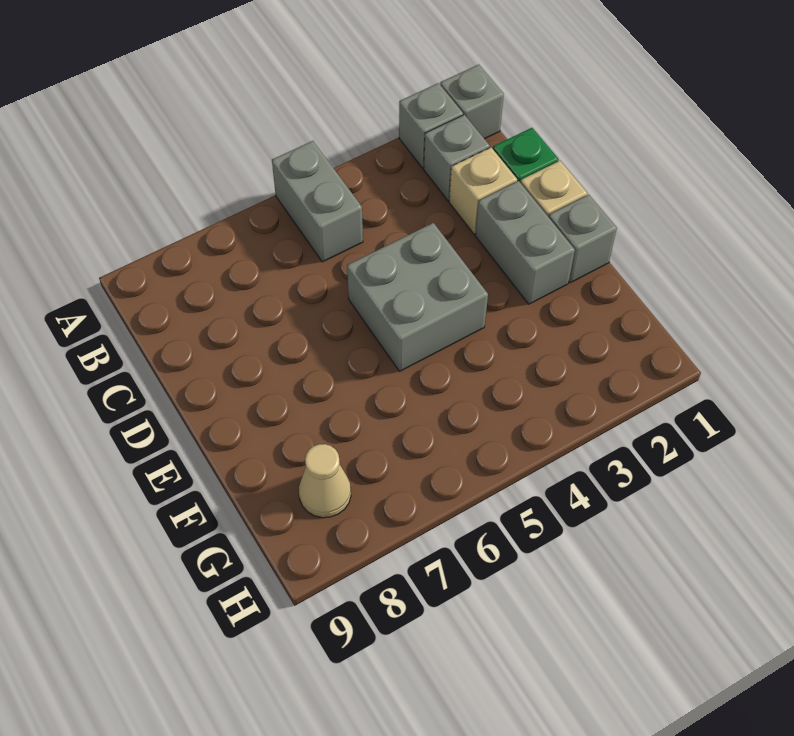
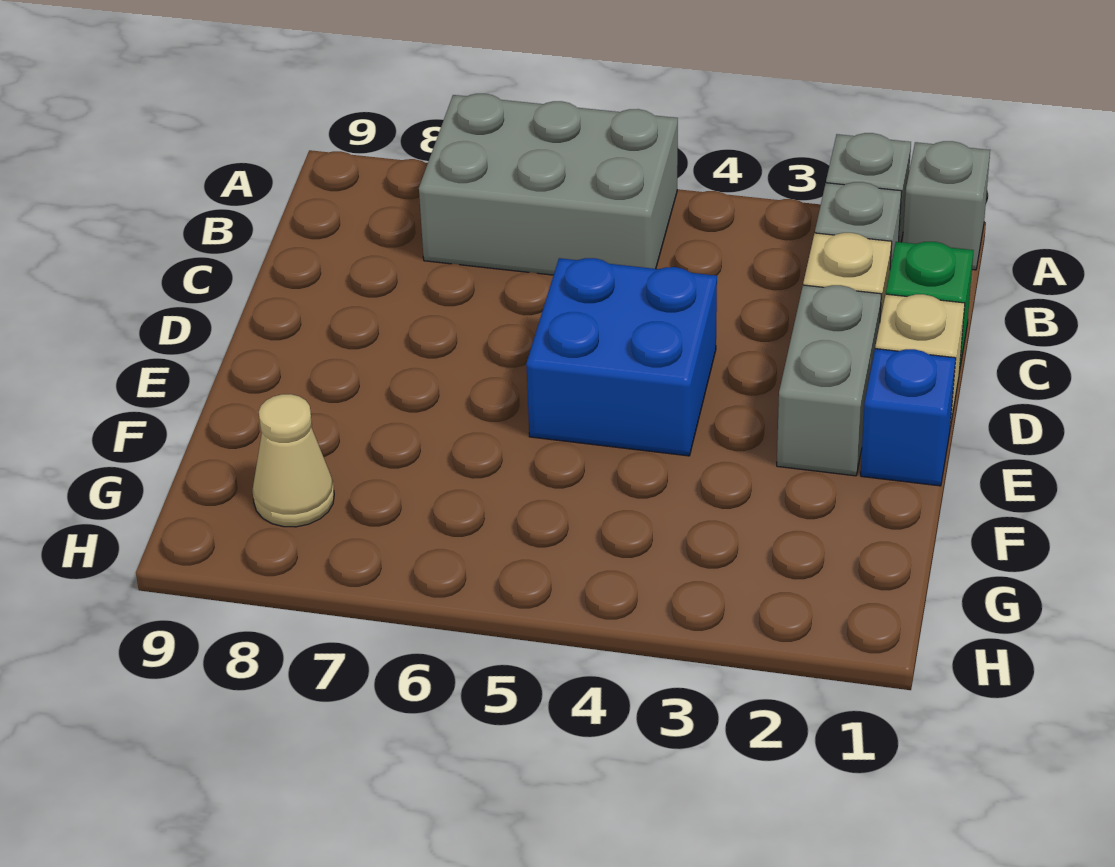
grey brick A5:B5 level 1 -> grey brick A5:B7 level 1
grey brick D4:E5 level 1 -> blue brick D4:E5 level 1
grey brick E1 level 1 -> blue brick E1 level 1

